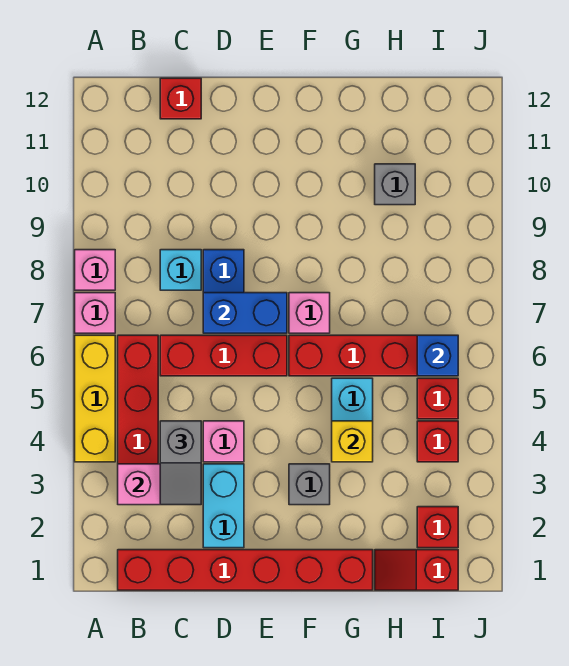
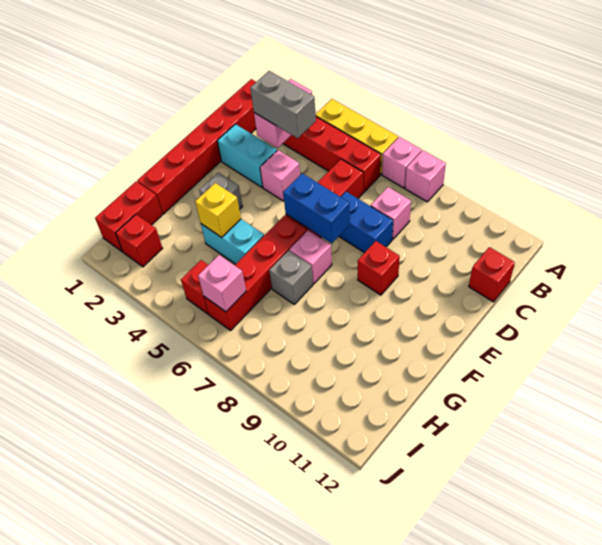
grey slope C3:C4 level 3 top 4 -> grey brick C3:C4 level 3
cyan brick C8 level 1 -> pink brick C8 level 1
blue brick D7:E7 level 2 -> blue brick E6:E7 level 2
red slope H1:I1 level 1 top I -> red brick H1:I1 level 1
grey brick H10 level 1 -> grey brick G7 level 1
red brick I4 level 1 -> red brick E9 level 1
blue brick I6 level 2 -> pink brick I6 level 2

